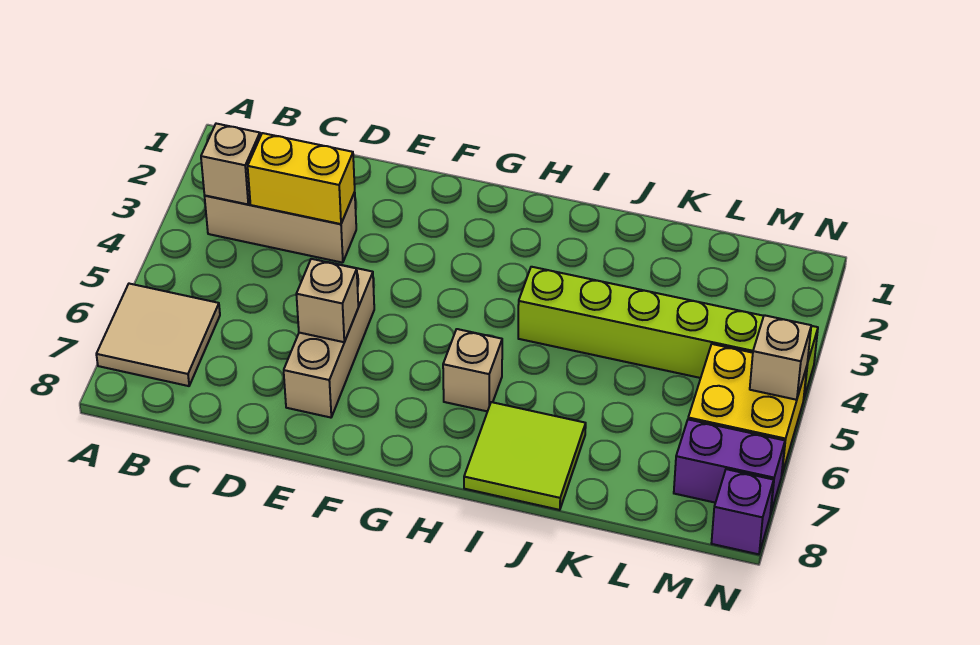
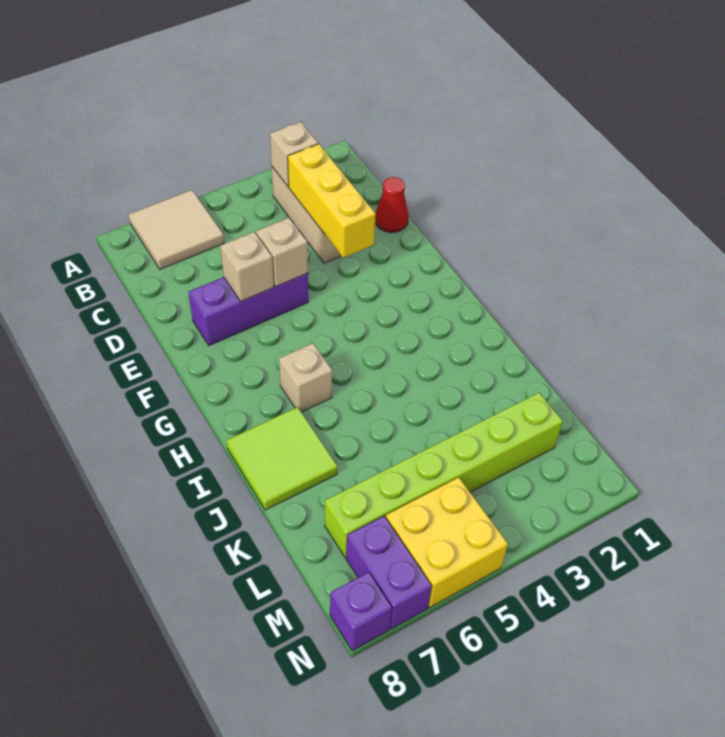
yellow brick C3:D3 level 2 -> yellow brick C3:E3 level 2
none -> red cone D1 level 1
tan brick E5:E7 level 1 -> purple brick E5:E7 level 1
lime brick I4:N4 level 1 -> lime brick L2:L7 level 1
tan brick N5 level 2 -> tan brick E5 level 2

